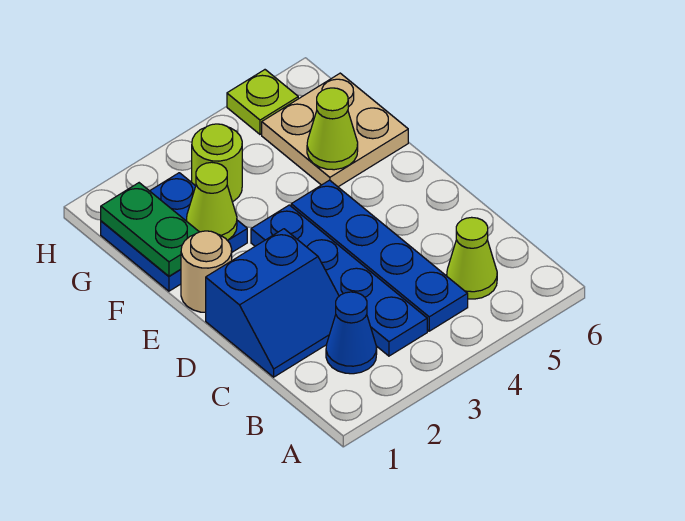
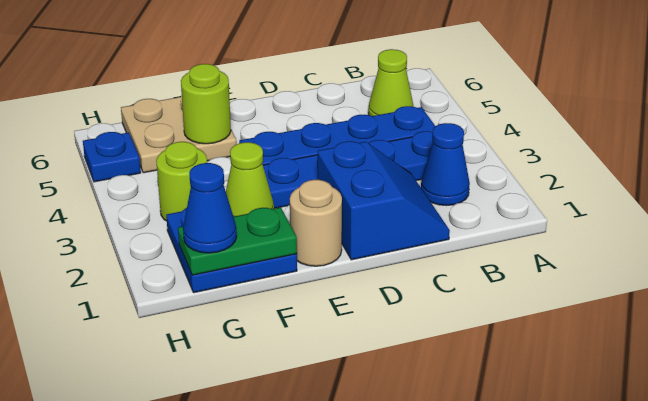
lime cone F5 level 2 -> lime round brick F5 level 2
none -> blue cone G1 level 3
lime plate H5 level 1 -> blue plate H5 level 1

